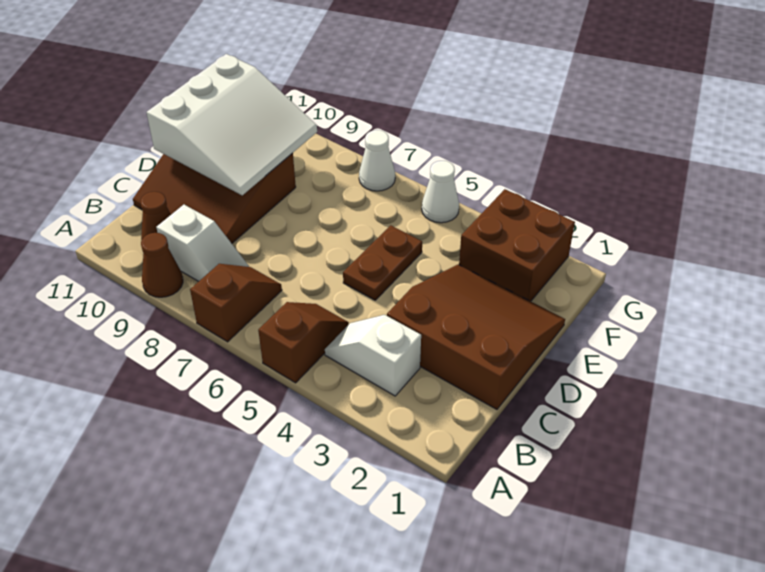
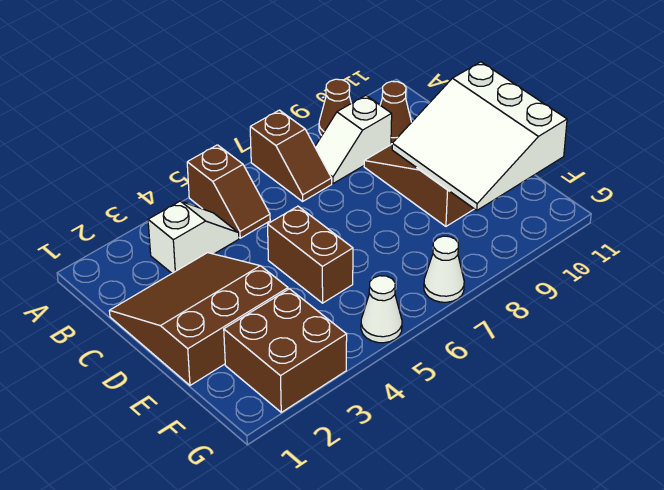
brown slope C1:E3 level 1 top C -> brown slope C1:E3 level 1 top E
brown plate D5:E5 level 1 -> brown brick D5:E5 level 1

